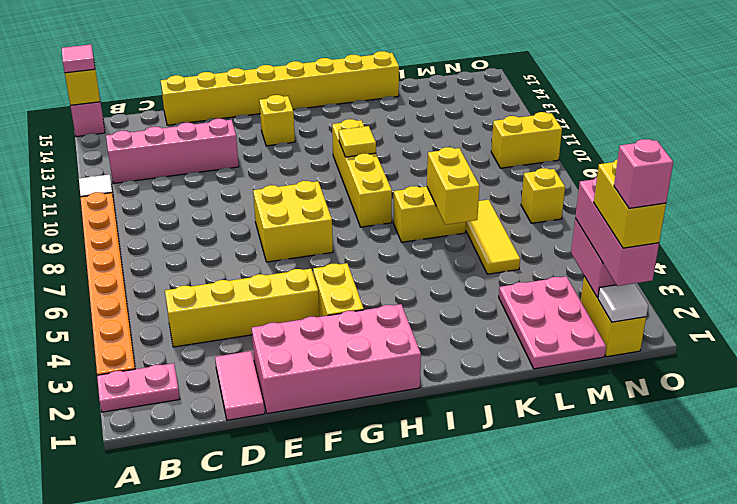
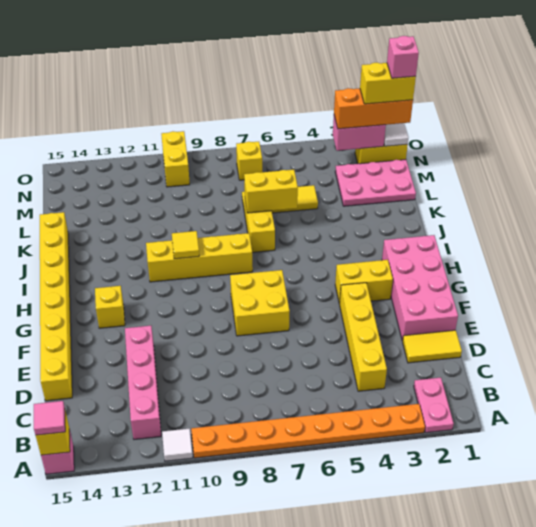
pink tile D1:D2 level 1 -> yellow tile D1:D2 level 1
pink brick N1:N3 level 3 -> orange brick N1:N3 level 3

